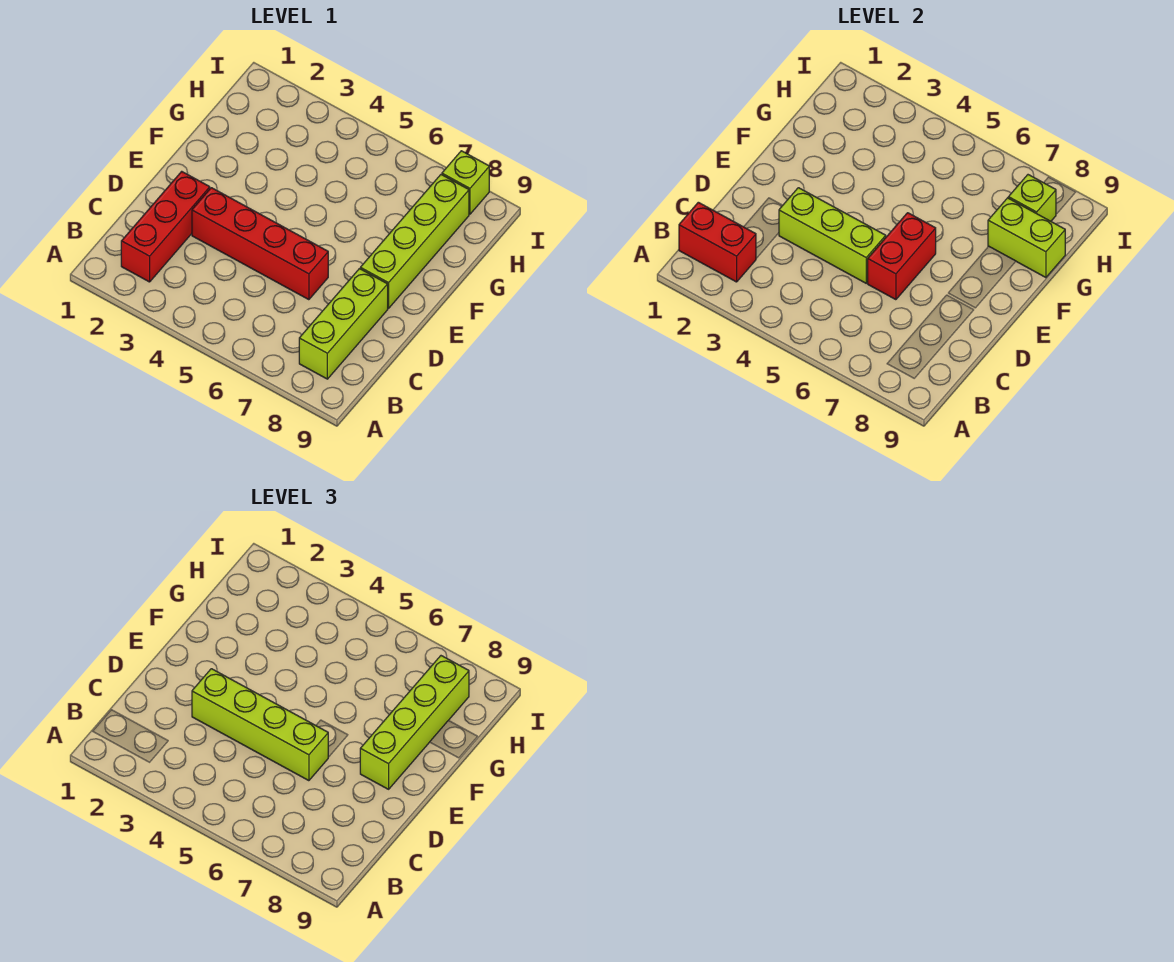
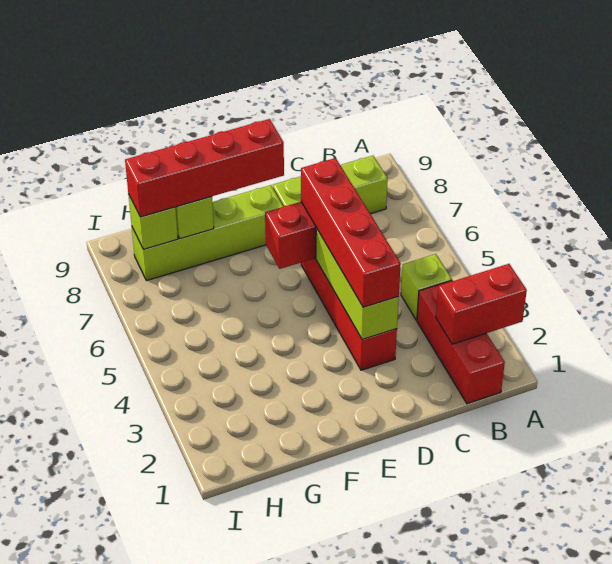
red brick B1:B2 level 2 -> red brick A2:B2 level 2
red brick B2:D2 level 1 -> red brick B1:B3 level 1
lime brick D3:D6 level 3 -> red brick D3:D6 level 3
lime brick E8:H8 level 3 -> red brick E8:H8 level 3
lime brick I8 level 1 -> lime brick B4 level 1

